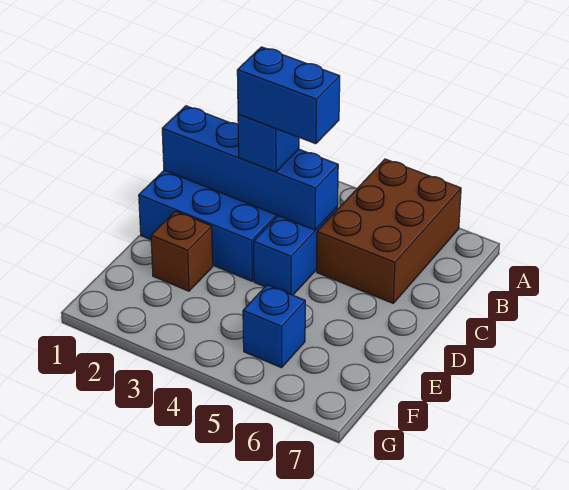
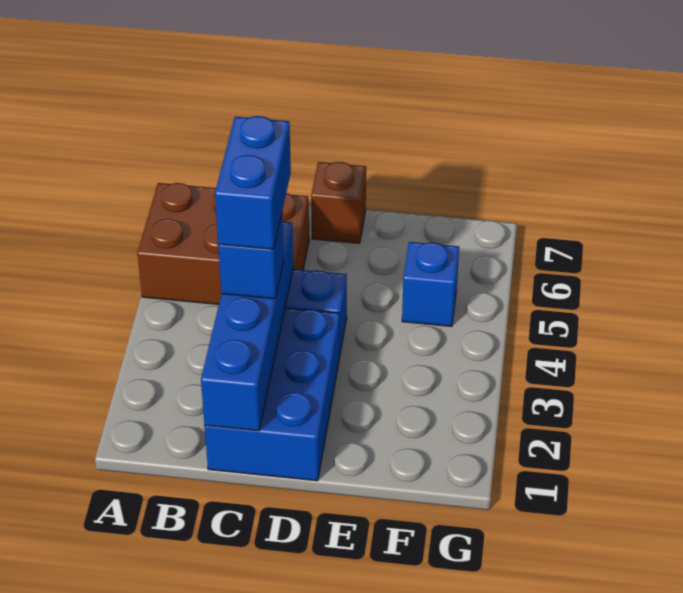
brown brick E2 level 1 -> brown brick D7 level 1

